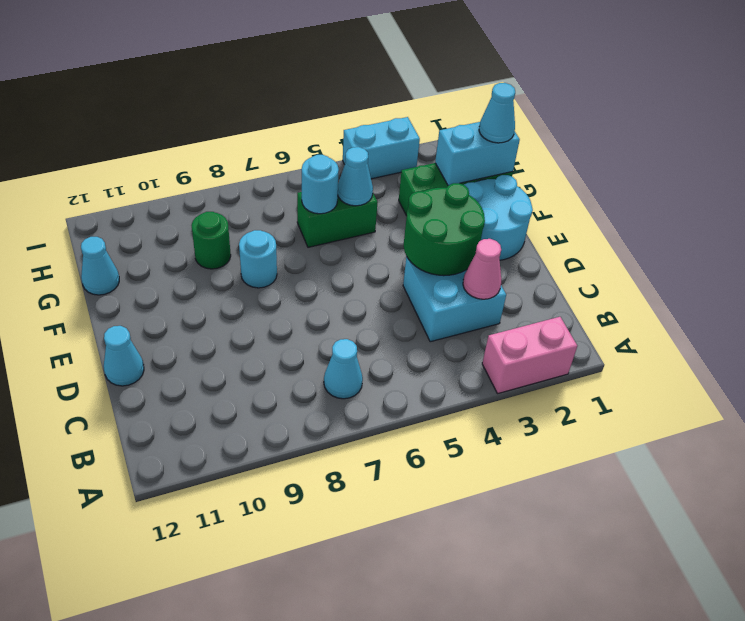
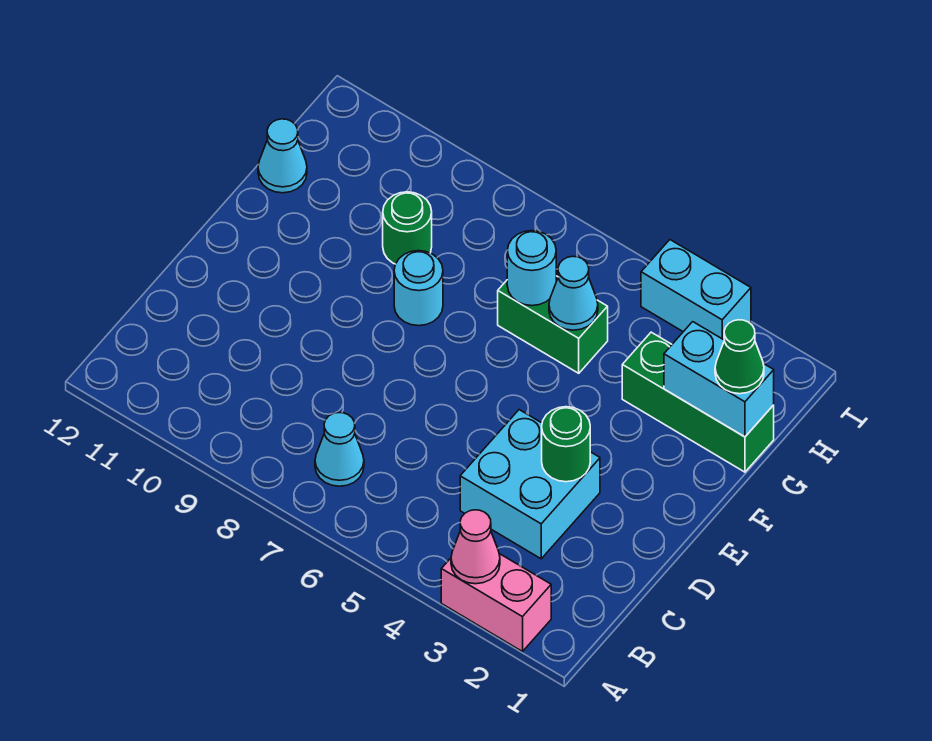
pink cone C3 level 2 -> pink cone A3 level 2
green round brick D3:E4 level 2 -> green round brick D3 level 2
cyan cone D12 level 1 -> none
cyan round brick E1:F2 level 1 -> none
cyan cone G1 level 3 -> green cone G1 level 3

